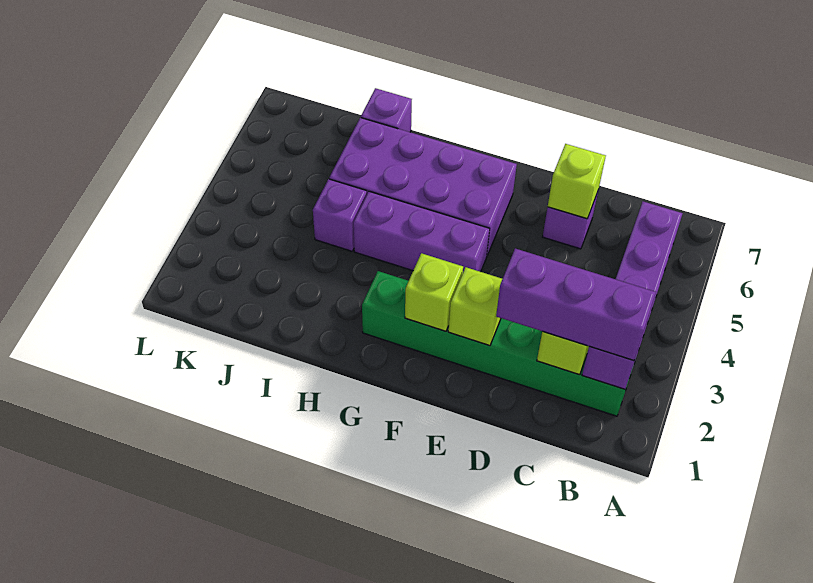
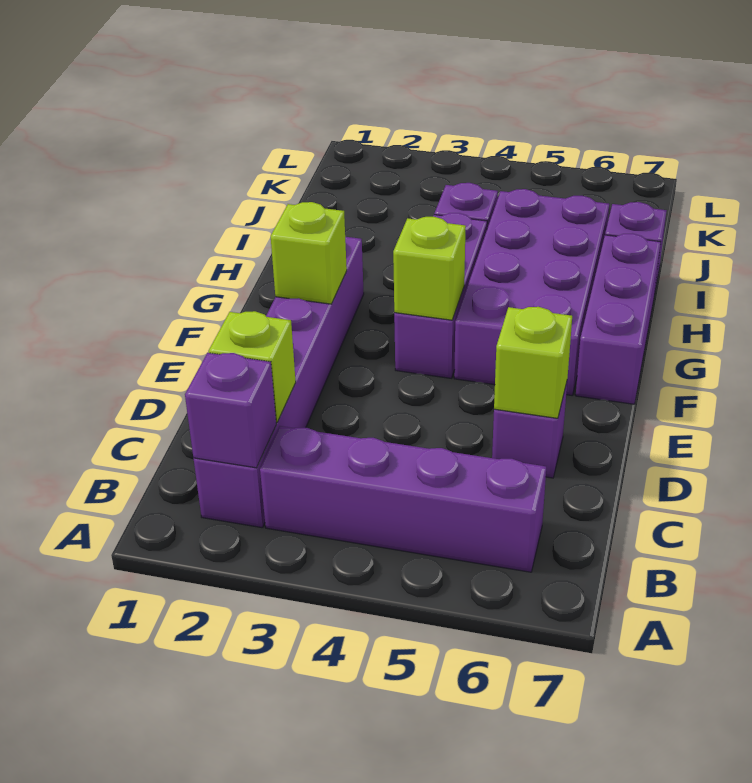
green brick B2:G2 level 1 -> purple brick B2:G2 level 1
purple brick B2:D2 level 3 -> purple brick F7:H7 level 1
lime brick E2 level 2 -> lime brick F4 level 2

